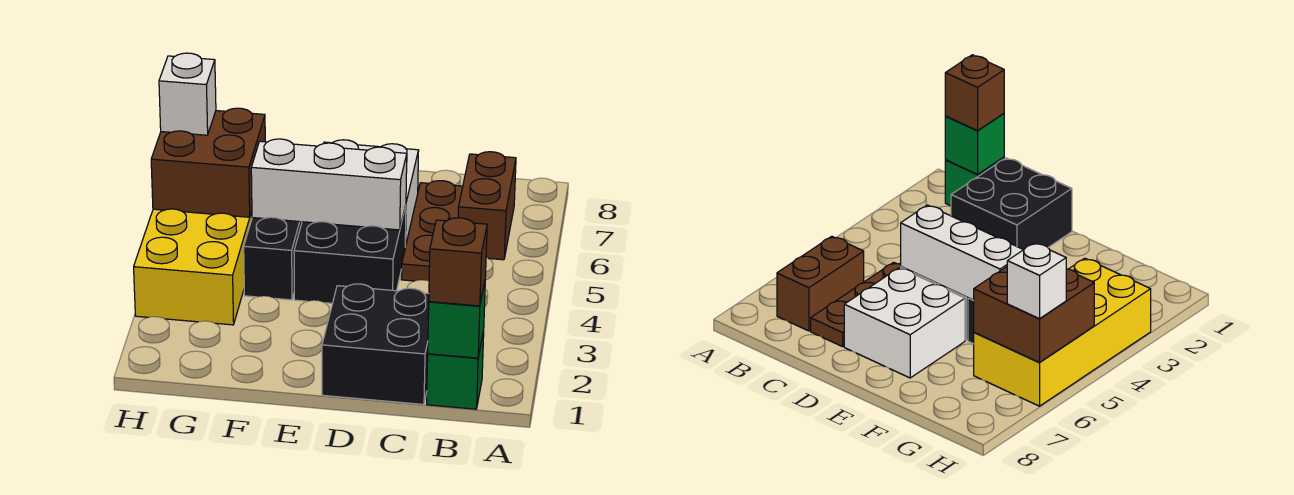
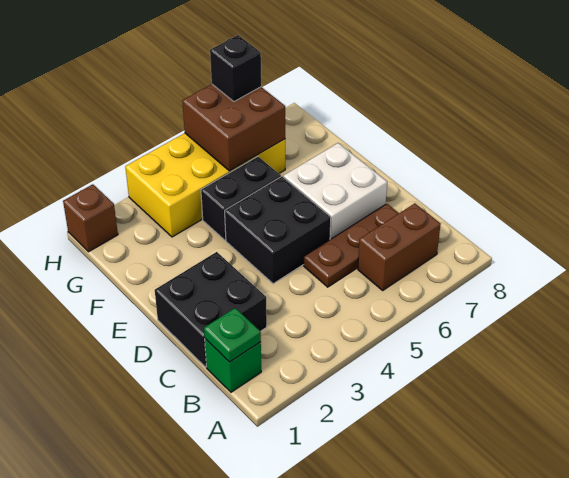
green brick B1 level 2 -> green plate B1 level 2
brown brick B1 level 3 -> brown brick H1 level 1
white brick D5:F5 level 2 -> none
white brick H6 level 3 -> black brick H6 level 3

